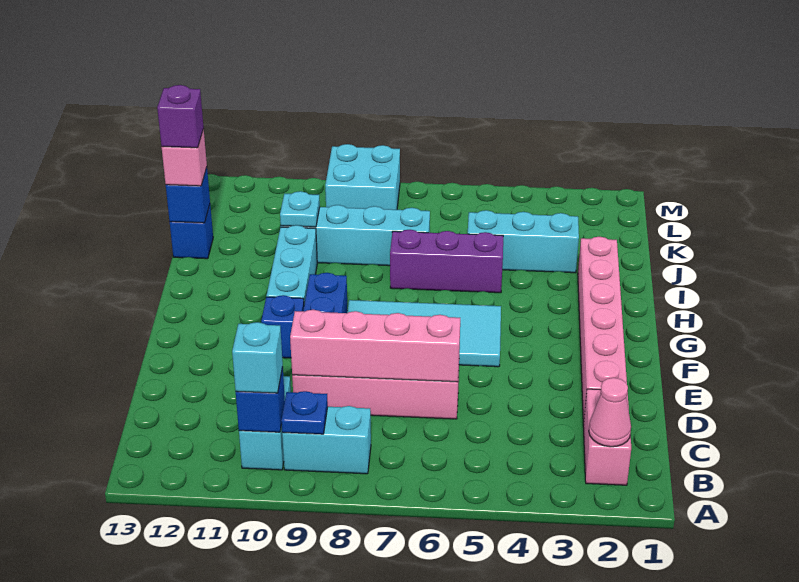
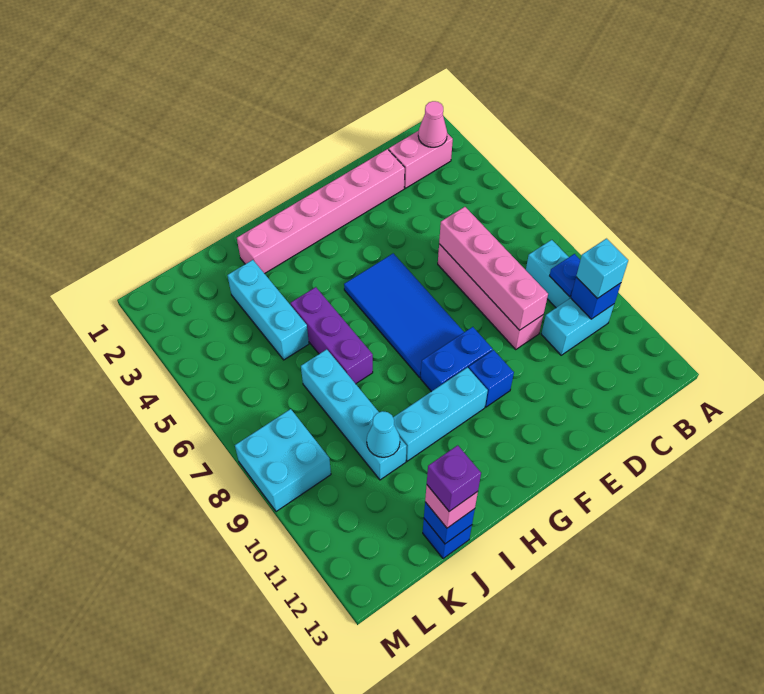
cyan tile F5:G8 level 1 -> blue tile F5:G8 level 1
cyan plate J10 level 2 -> cyan cone J10 level 2

